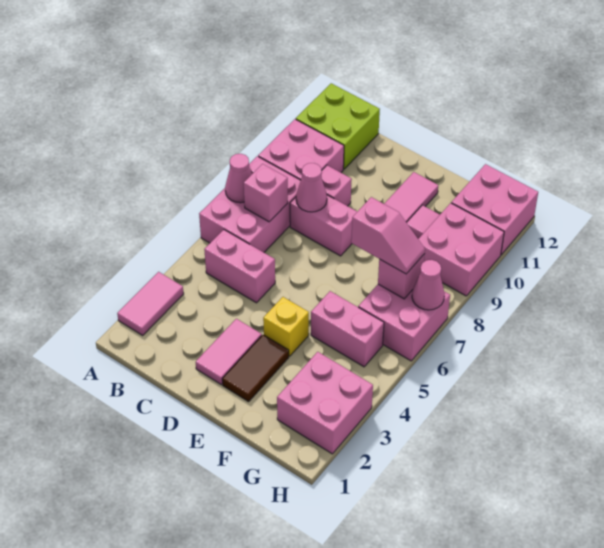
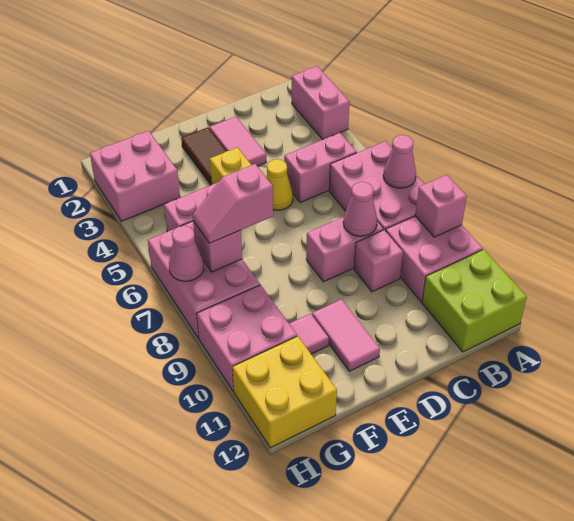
pink tile A2:A3 level 1 -> pink brick A2:A3 level 1
pink brick B7 level 2 -> pink brick A9 level 2
none -> yellow cone D5 level 1
pink brick G6:H7 level 1 -> pink brick G6:H8 level 1
pink brick G11:H12 level 1 -> yellow brick G11:H12 level 1

